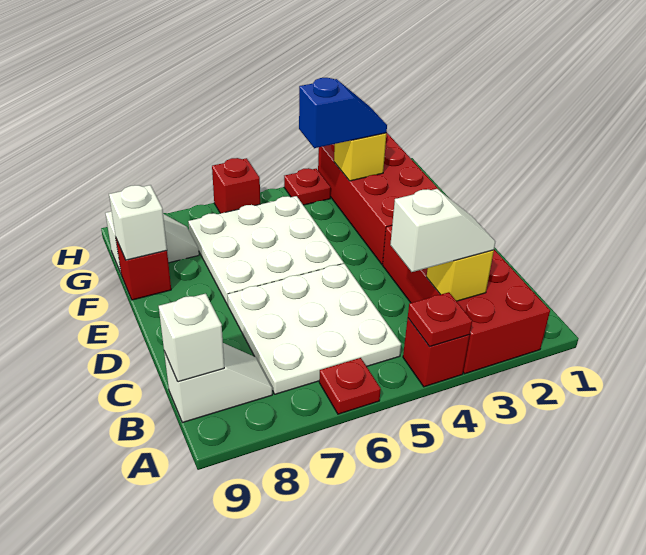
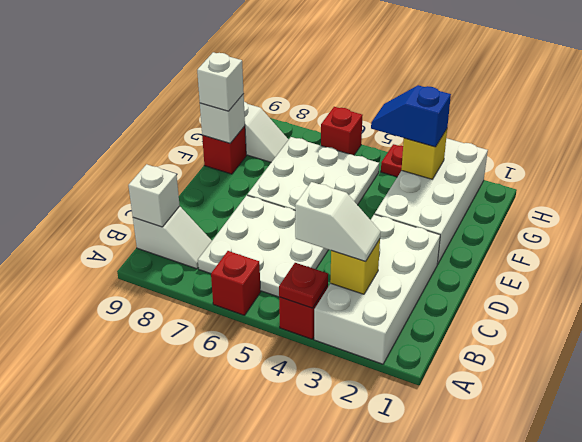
red brick A2:D3 level 1 -> white brick A2:D3 level 1
red plate A6 level 1 -> red brick A6 level 1
red brick E2:H3 level 1 -> white brick E2:H3 level 1
none -> white brick F9 level 3
blue slope G3:G4 level 3 top 4 -> blue slope G3:G4 level 3 top 3

